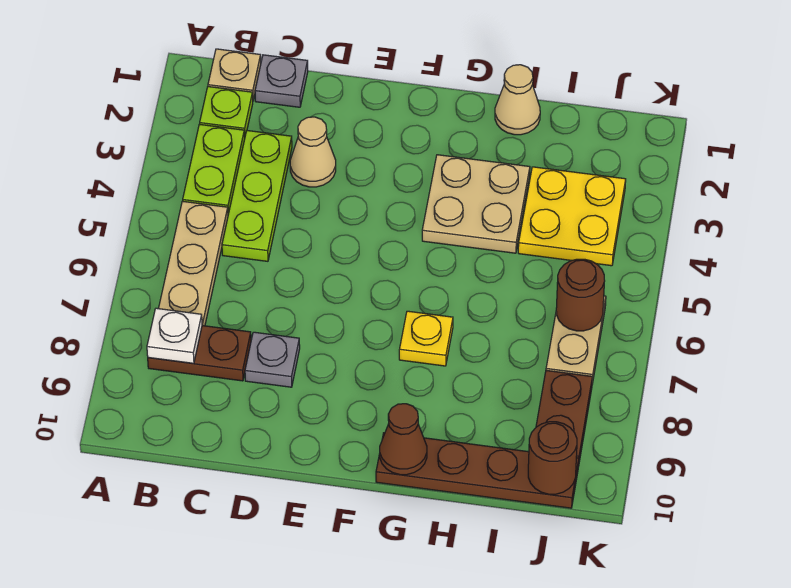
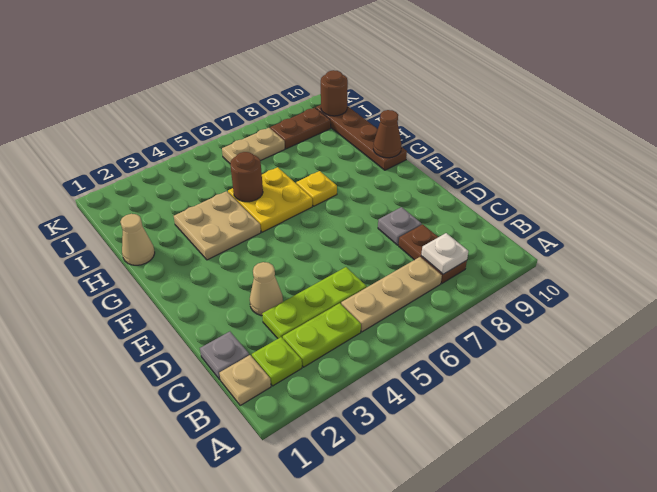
yellow plate I3:J4 level 1 -> yellow plate G5:H6 level 1
brown round brick J6 level 2 -> brown round brick H5 level 2

